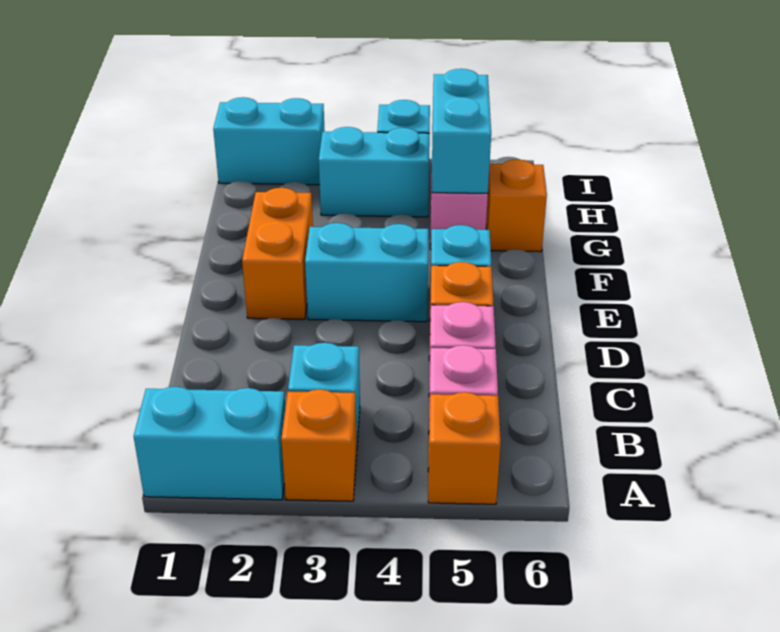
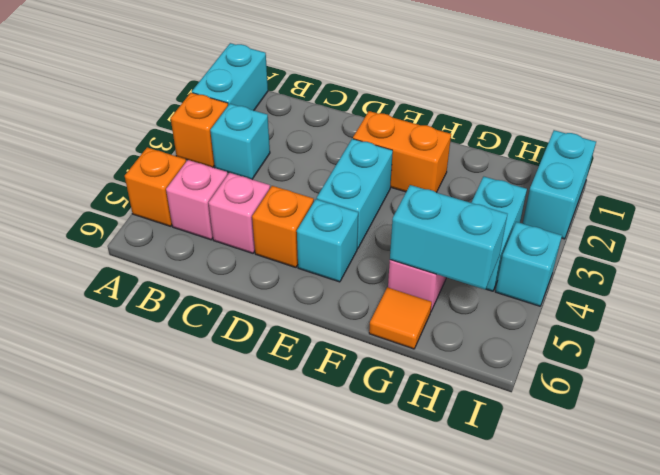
orange brick G6 level 1 -> orange tile G6 level 1

